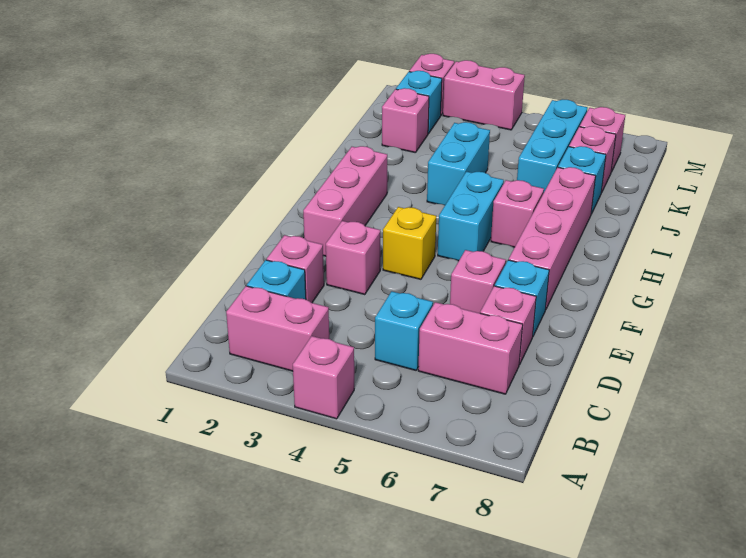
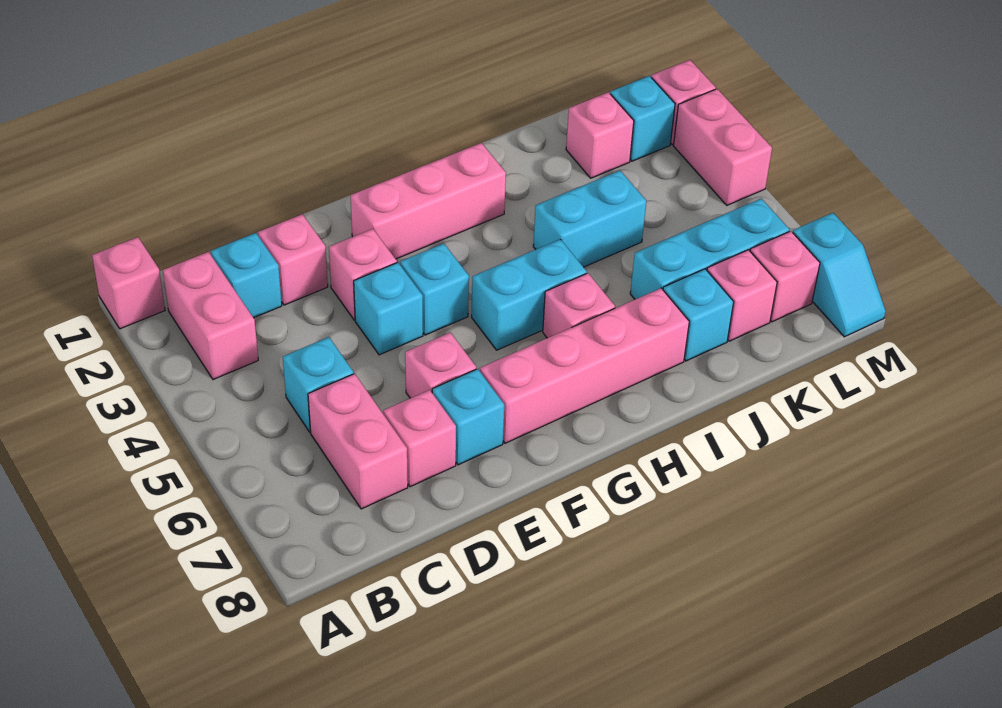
pink brick A4 level 1 -> pink brick A1 level 1
none -> cyan brick E4 level 1
yellow brick F4 level 1 -> cyan brick F4 level 1
none -> cyan slope M7:M8 level 1 top 7

